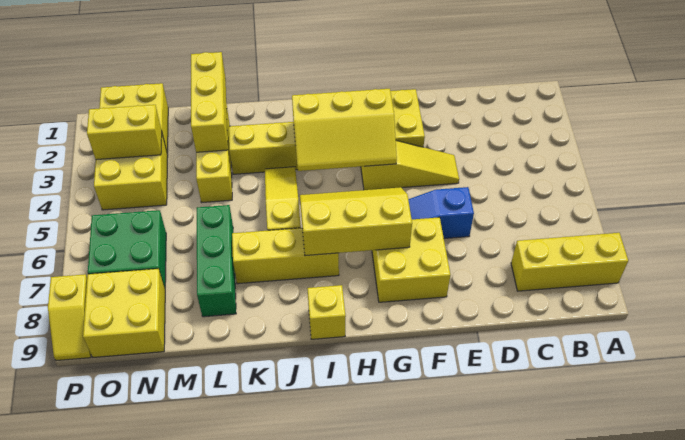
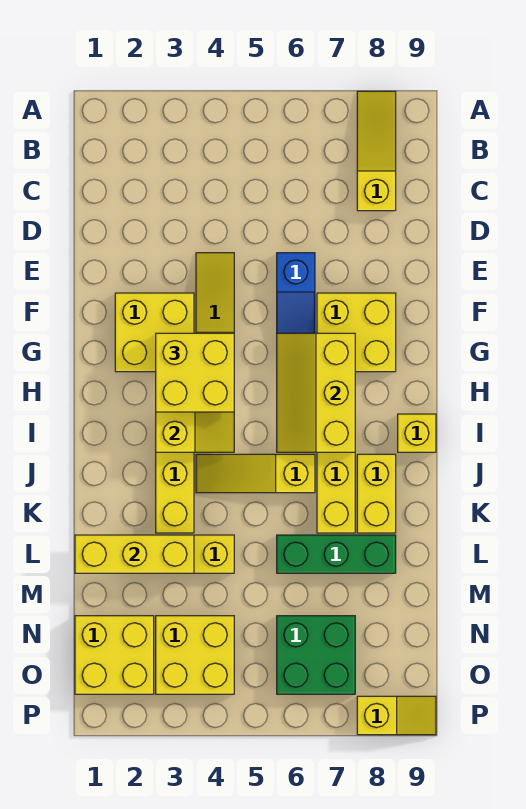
yellow brick A8:C8 level 1 -> yellow slope A8:C8 level 1 top C
yellow brick N3:O3 level 2 -> yellow brick J8:K8 level 1
yellow brick N8:O9 level 1 -> yellow brick G3:H4 level 3

